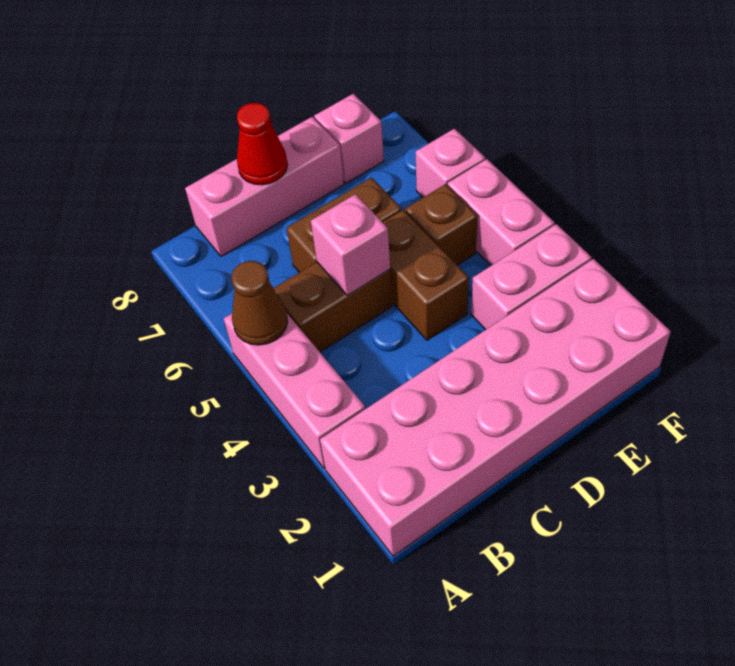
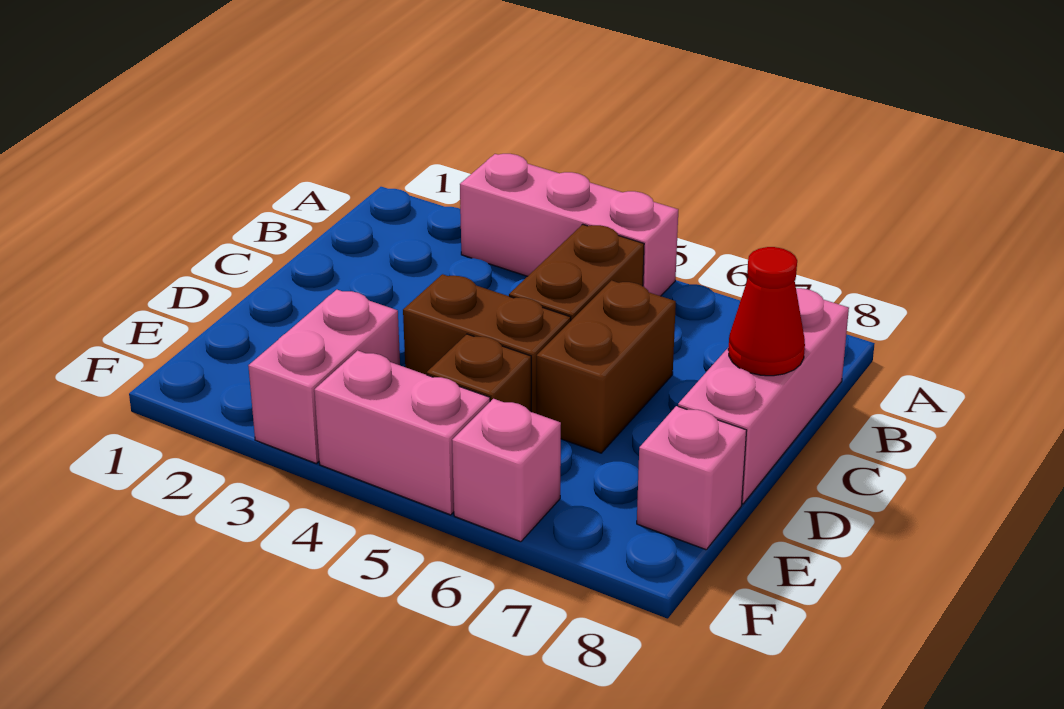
pink brick A1:F2 level 1 -> none
brown cone A5 level 2 -> none
pink brick C5 level 2 -> none

